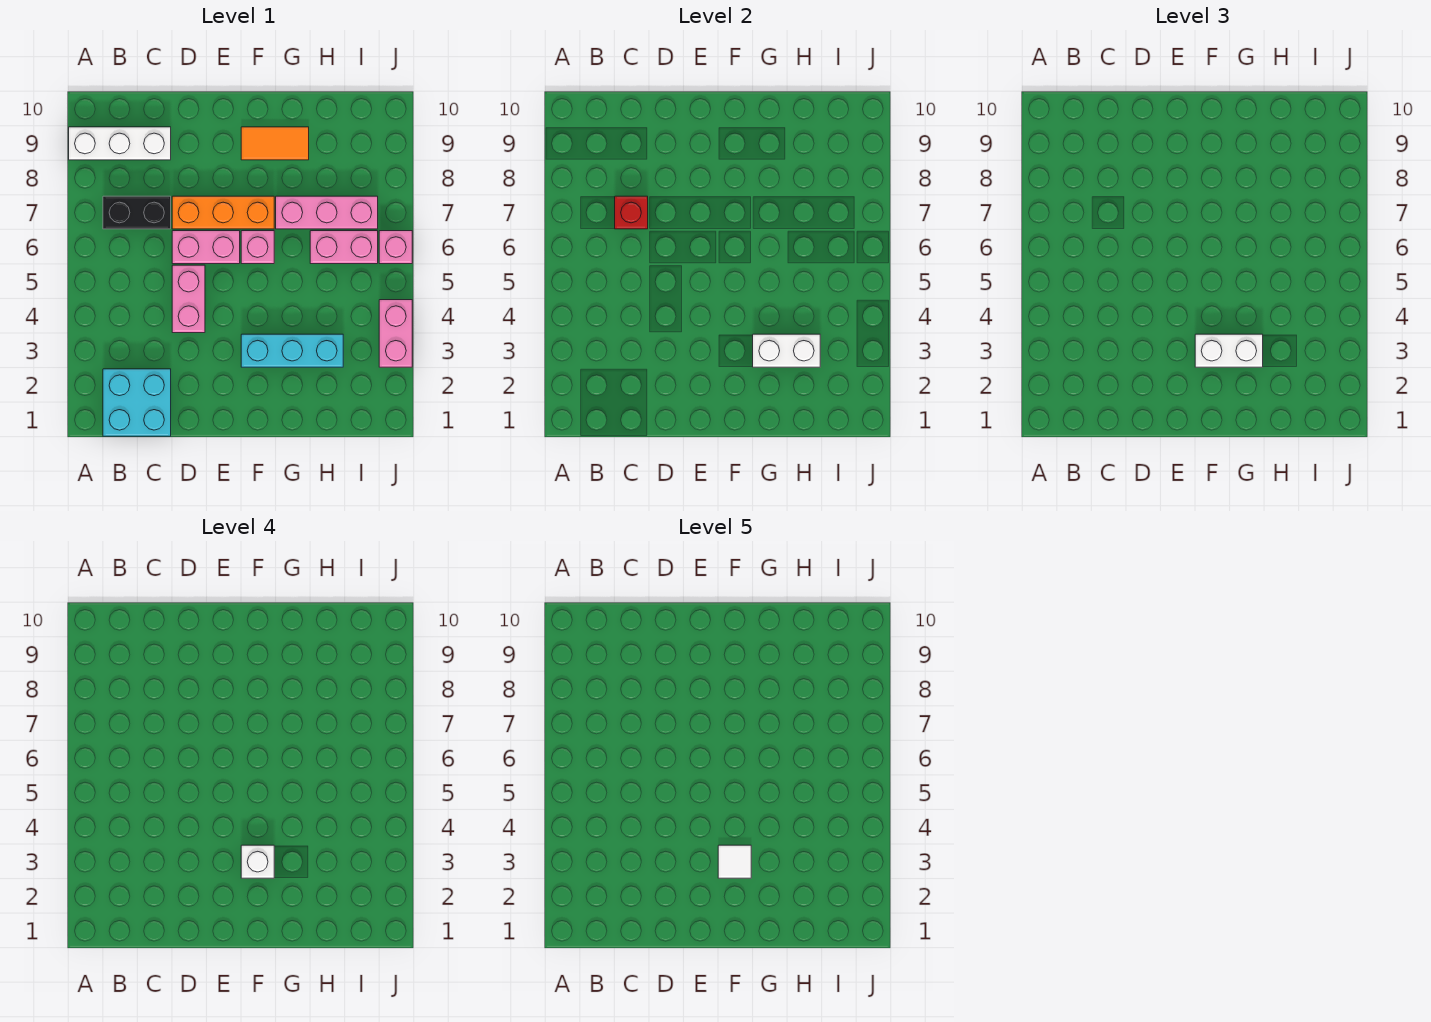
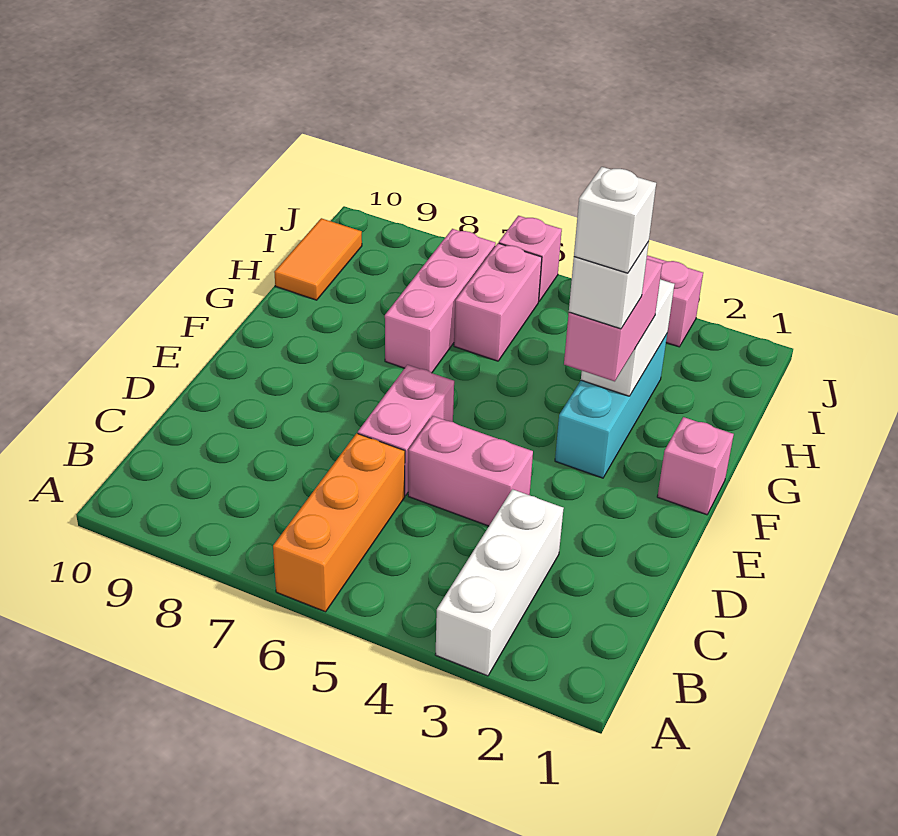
white brick A9:C9 level 1 -> white brick A3:C3 level 1
cyan brick B1:C2 level 1 -> none
black brick B7:C7 level 1 -> none
red brick C7 level 2 -> none
orange brick D7:F7 level 1 -> orange brick A6:C6 level 1
white brick F3:G3 level 3 -> pink brick F3:G3 level 3
white tile F3 level 5 -> white brick F3 level 5
pink brick F6 level 1 -> pink brick F1 level 1
orange tile F9:G9 level 1 -> orange tile H10:I10 level 1

